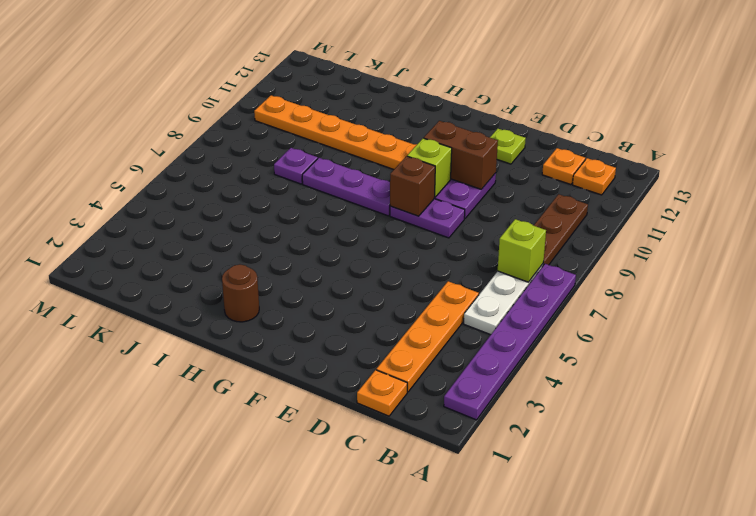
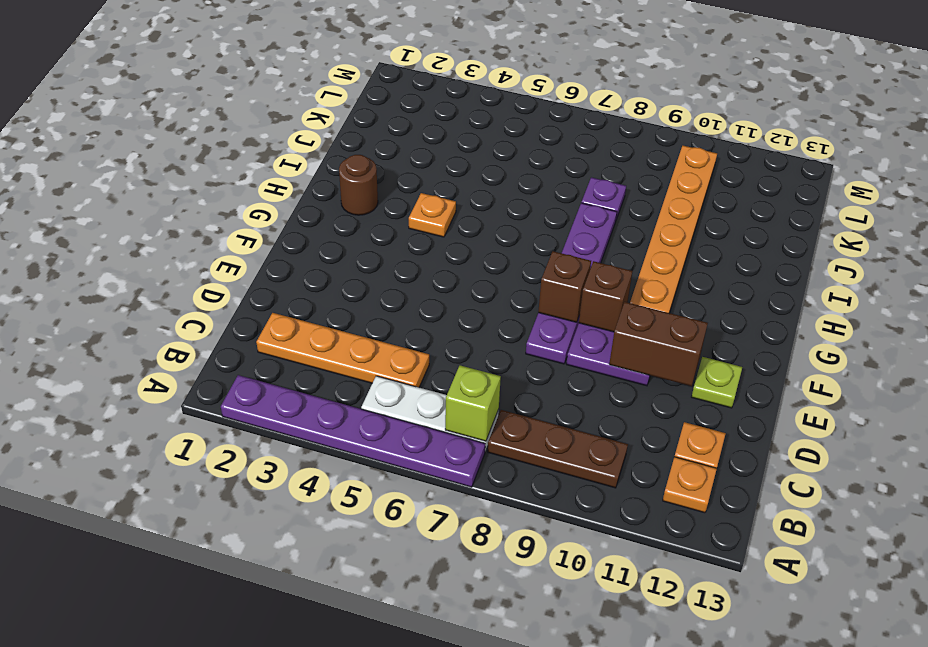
orange plate C1 level 1 -> orange plate H4 level 1
brown brick E10:F10 level 2 -> brown brick E10:E11 level 2
lime brick F9 level 2 -> brown brick F9 level 2

